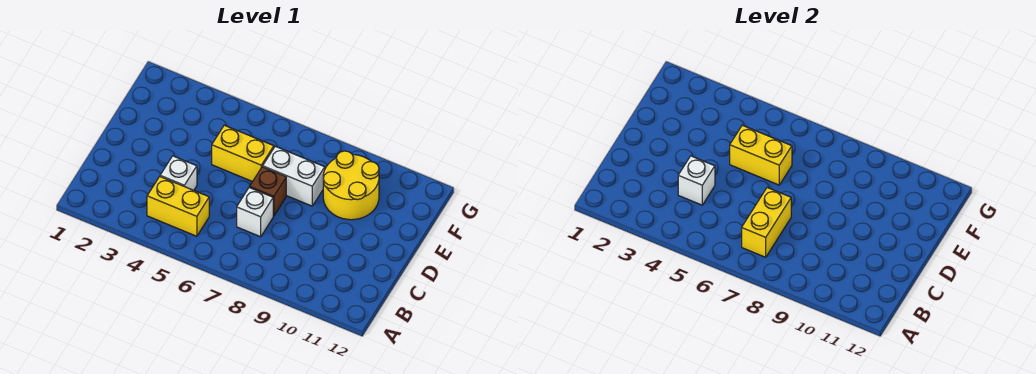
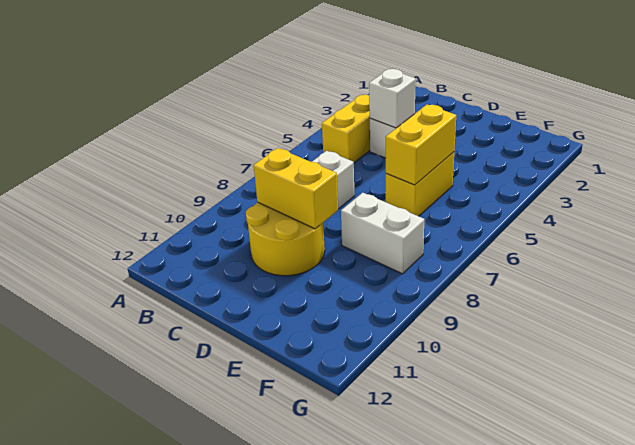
yellow brick B7:C7 level 2 -> yellow brick C9:D9 level 2
brown brick D7 level 1 -> none
white brick E7:E8 level 1 -> white brick E8:F8 level 1
yellow round brick E9:F10 level 1 -> yellow round brick C9:D10 level 1

